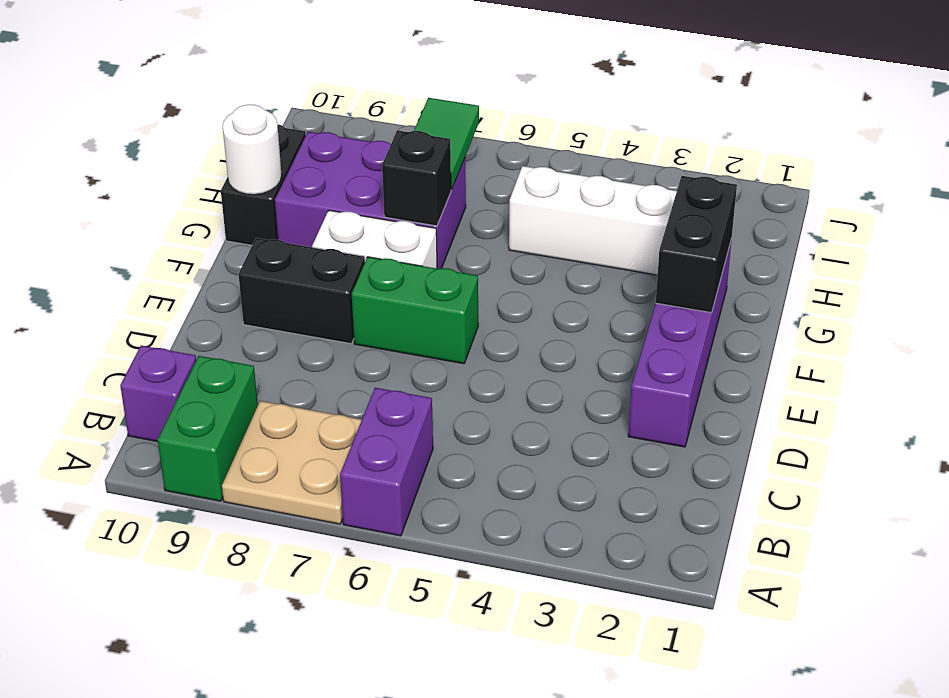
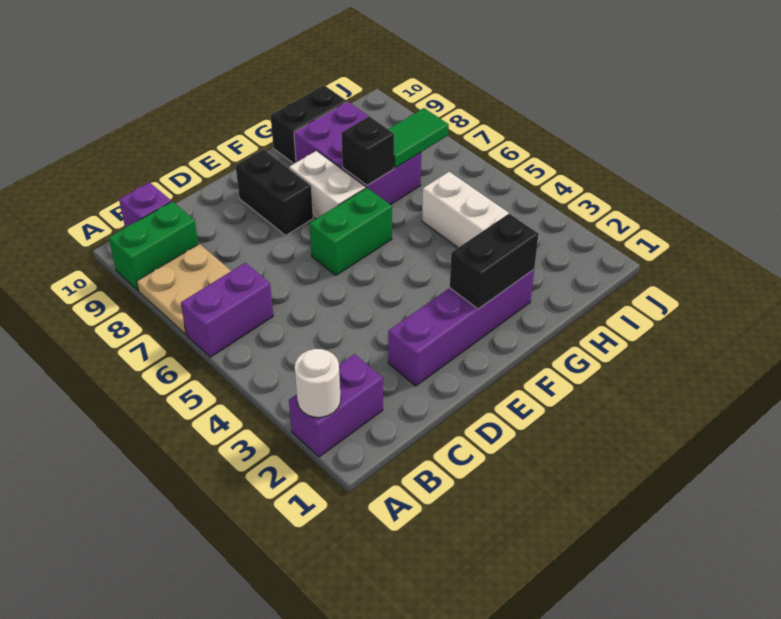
none -> purple brick A2:B2 level 1
green brick E6:E7 level 1 -> green brick E6:F6 level 1
white round brick G10 level 2 -> white round brick A2 level 2

